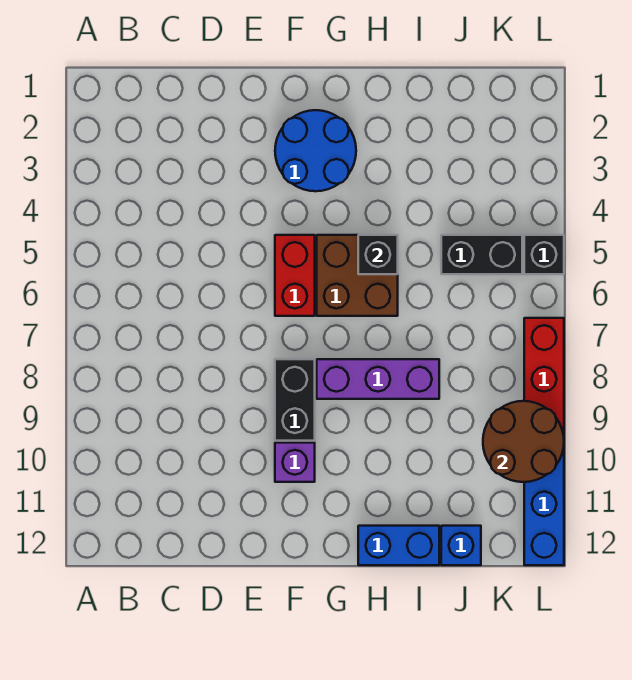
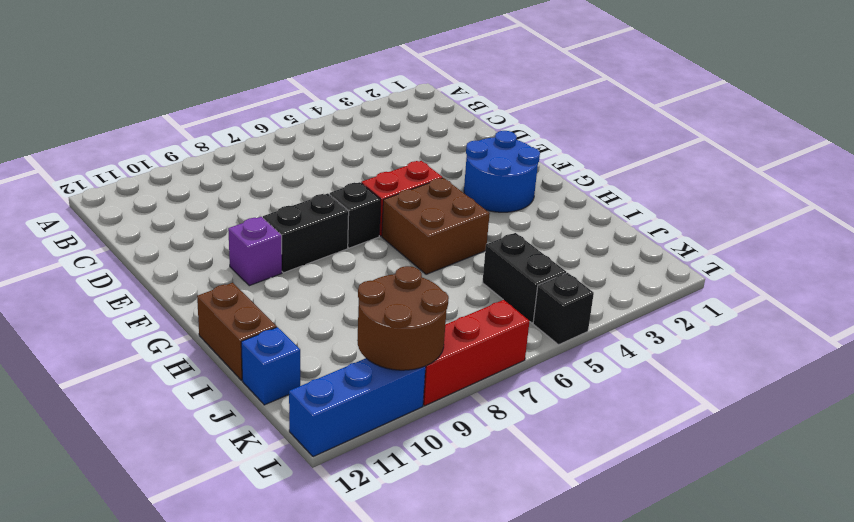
purple brick G8:I8 level 1 -> none
black brick H5 level 2 -> black brick F7 level 1
blue brick H12:I12 level 1 -> brown brick H12:I12 level 1

